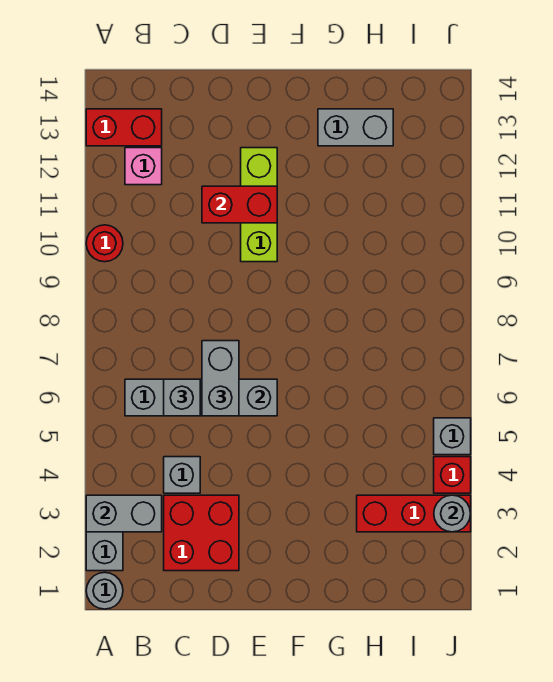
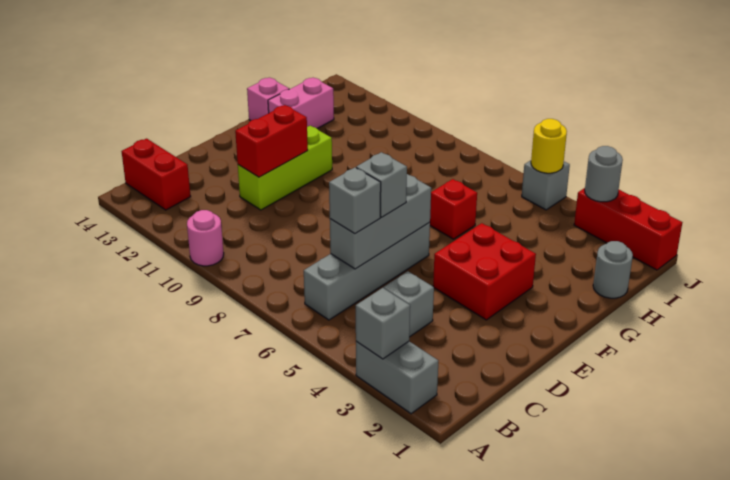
grey round brick A1 level 1 -> grey round brick H1 level 1
grey brick A3:B3 level 2 -> grey brick A3 level 2
red round brick A10 level 1 -> pink round brick A10 level 1
red brick A13:B13 level 1 -> red brick B13:B14 level 1
pink brick B12 level 1 -> pink brick G14 level 1
red brick C2:D3 level 1 -> red brick E3:F4 level 1
grey brick D6:D7 level 3 -> grey brick D6 level 3
lime brick E10:E12 level 1 -> lime brick D11:F11 level 1
grey brick G13:H13 level 1 -> pink brick G13:H13 level 1
red brick H3:J3 level 1 -> red brick J1:J3 level 1
red brick J4 level 1 -> red brick G6 level 1
none -> yellow round brick J5 level 2

